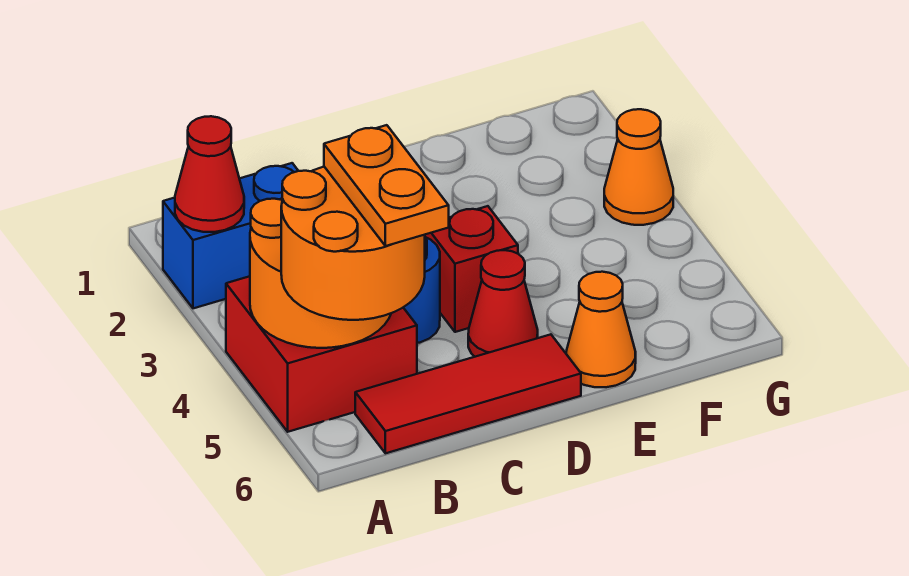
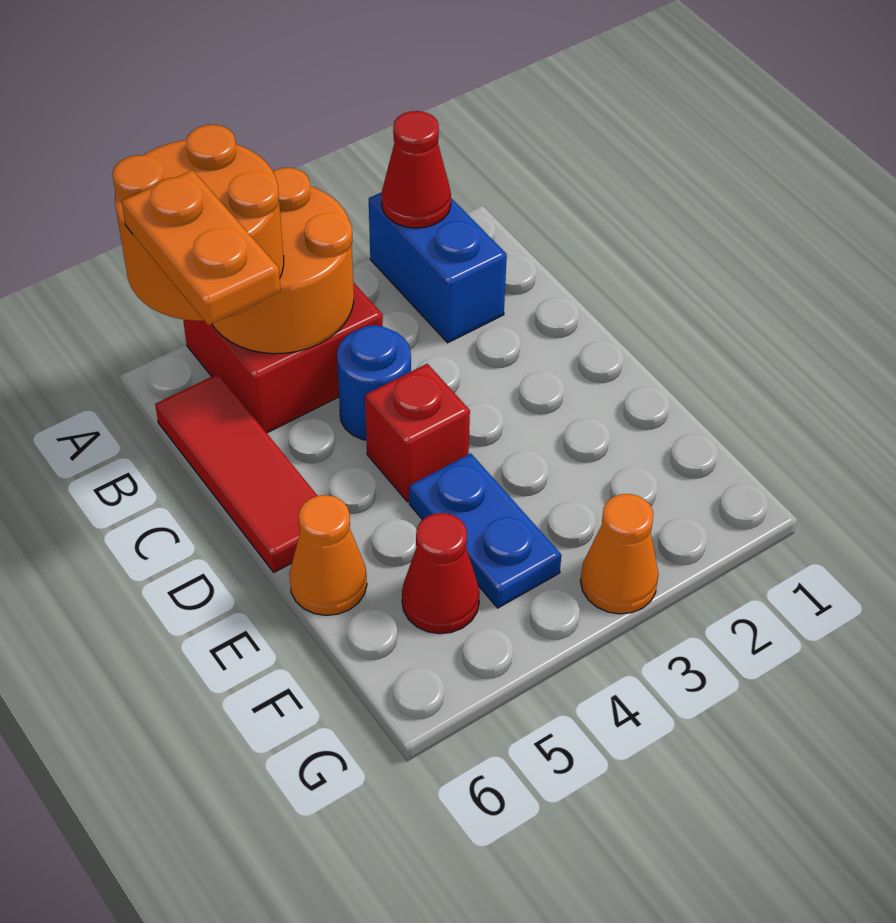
orange plate B5:B6 level 4 -> orange plate B6:C6 level 4
red cone D5 level 1 -> red cone F5 level 1
none -> blue plate E4:F4 level 1

